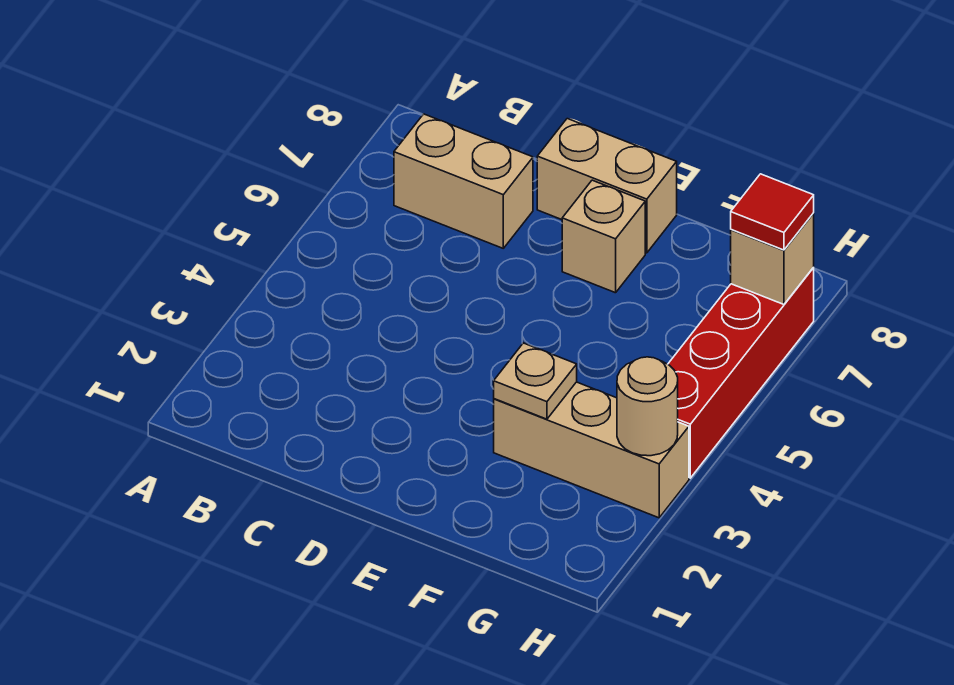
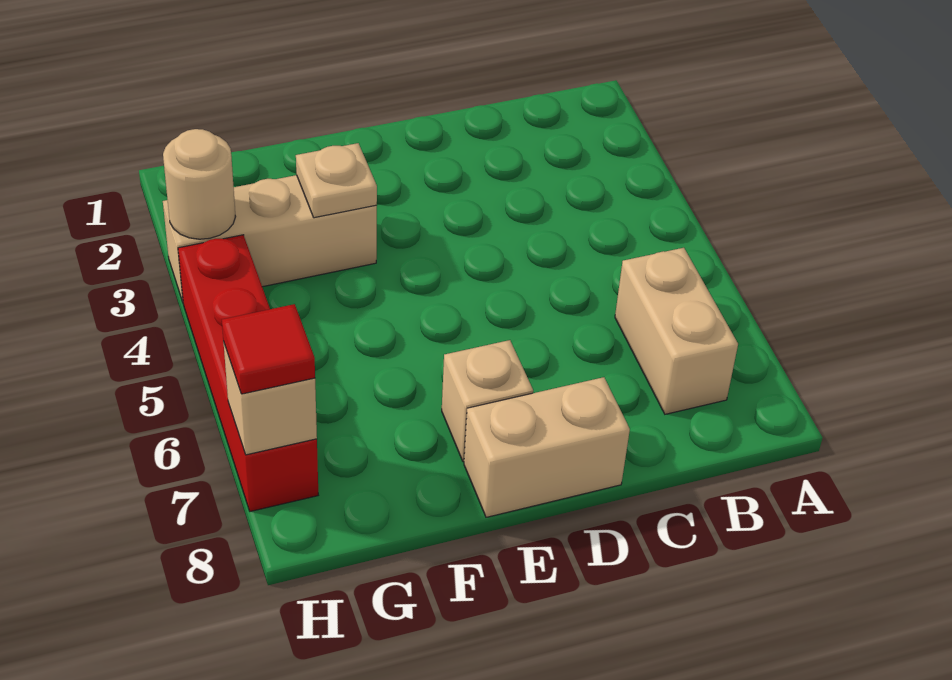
tan brick B7:C7 level 1 -> tan brick B6:B7 level 1

